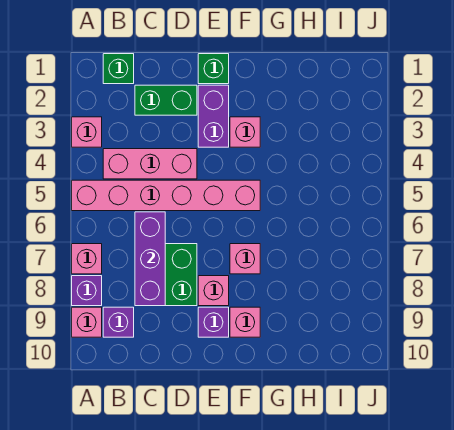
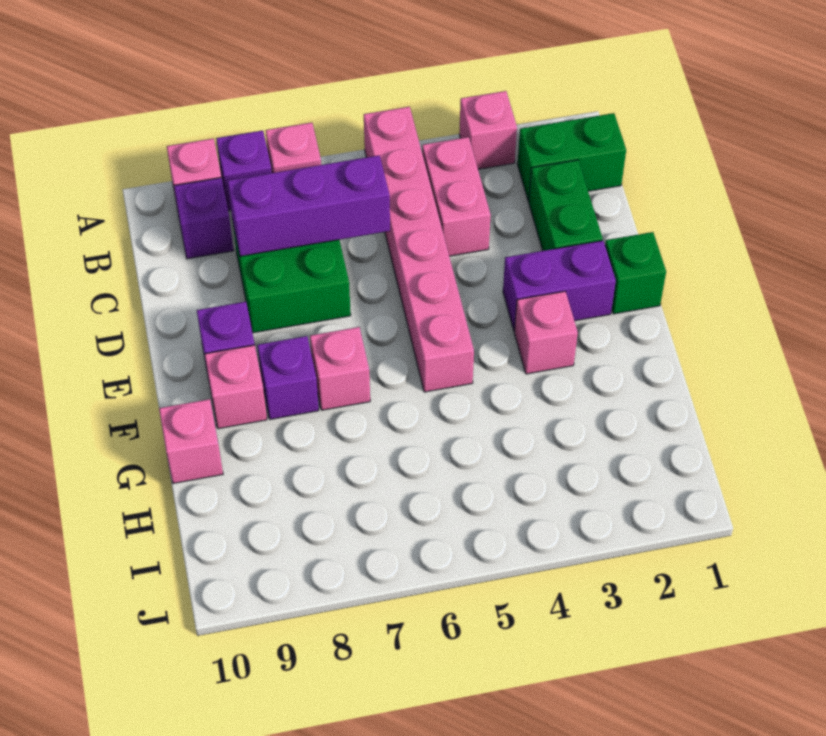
green brick B1 level 1 -> green brick B1:B2 level 1
pink brick B4:D4 level 1 -> pink brick B4:C4 level 1
pink brick E8 level 1 -> pink brick G10 level 1
none -> purple brick F8 level 1

